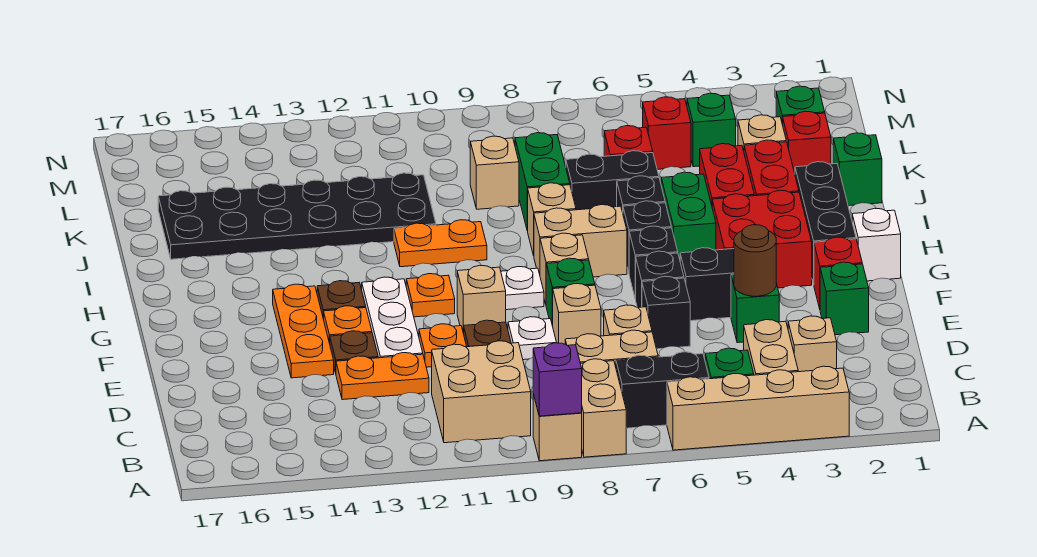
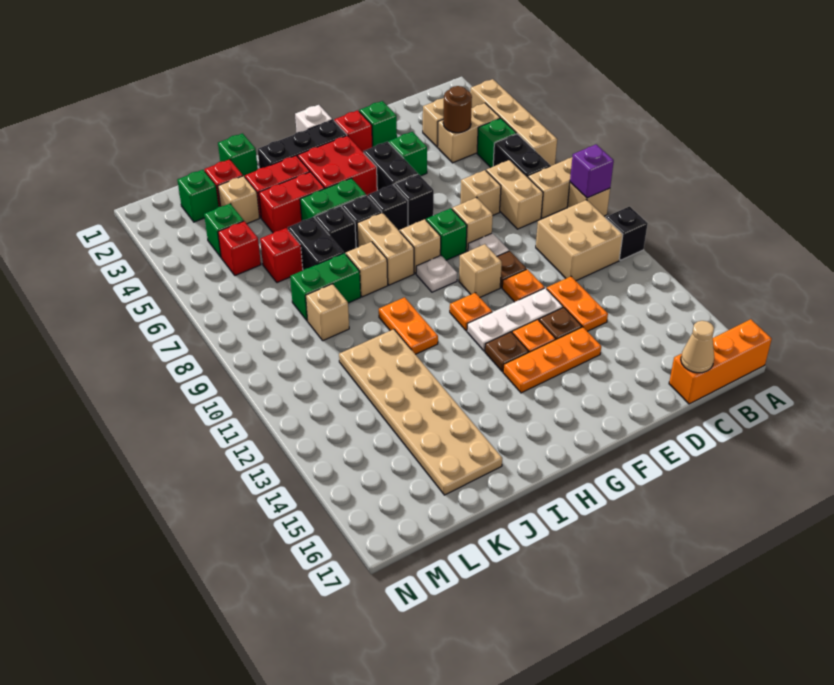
none -> orange brick A17:C17 level 1
none -> tan cone C17 level 2
brown round brick E4 level 2 -> brown round brick C4 level 2
black brick E6 level 1 -> black brick A11 level 1
black plate J11:K16 level 1 -> tan plate J11:K16 level 1

